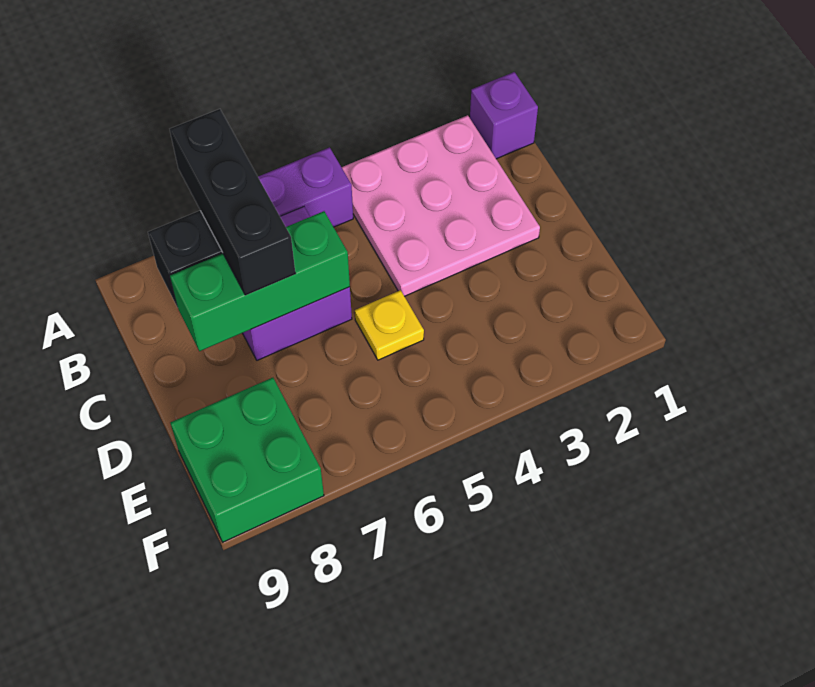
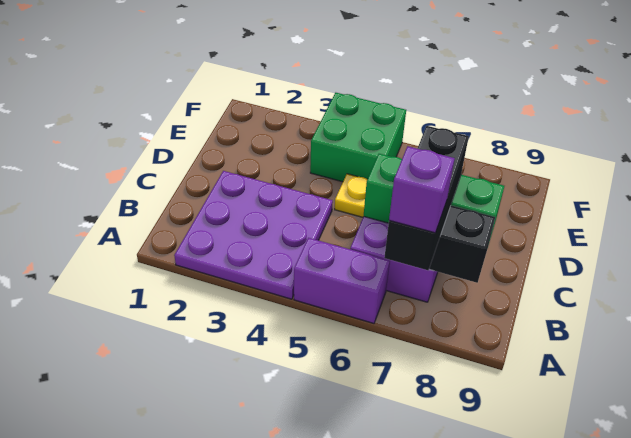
purple brick A1 level 1 -> purple brick A7 level 4
pink plate A2:C4 level 1 -> purple plate A2:C4 level 1
green brick E8:F9 level 1 -> green brick E4:F5 level 1

